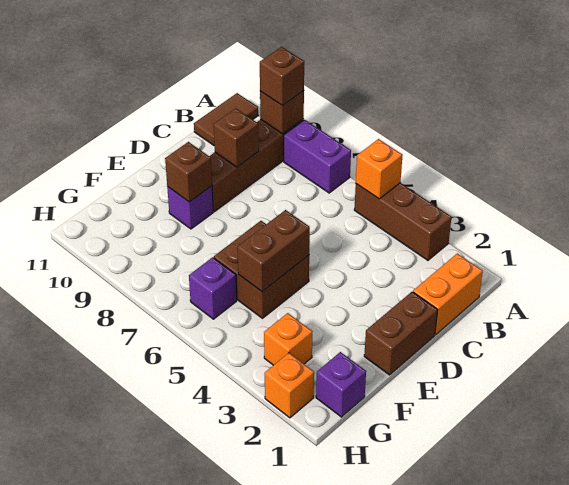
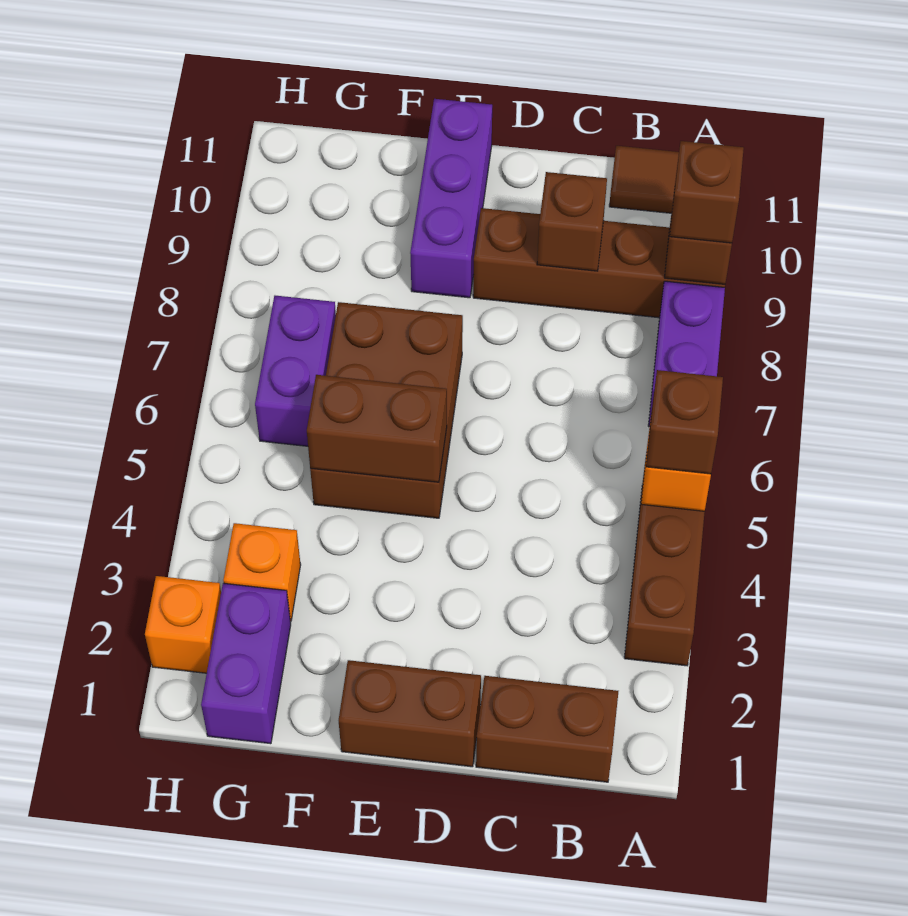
orange brick B1:C1 level 1 -> brown brick B1:C1 level 1
brown brick E5:F6 level 1 -> brown brick E5:F7 level 1
purple brick E9 level 1 -> purple brick E9:E11 level 1
brown brick E9 level 2 -> brown brick A5 level 3
purple brick G1 level 1 -> purple brick G1:G2 level 1
purple brick G6 level 1 -> purple brick G6:G7 level 1

